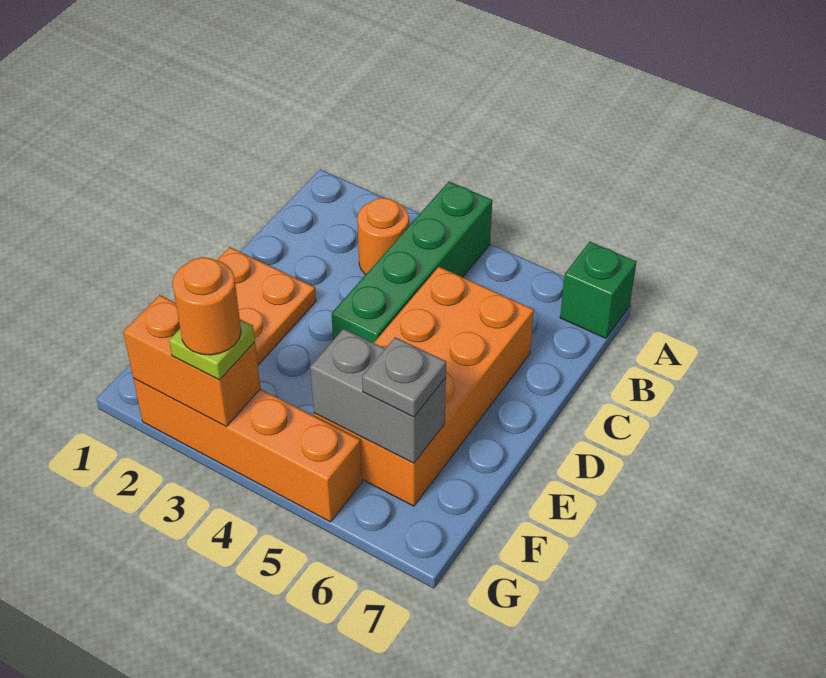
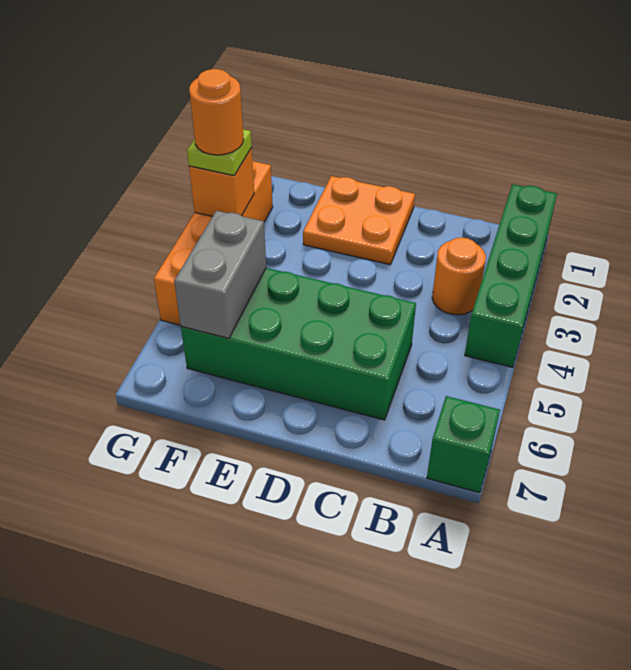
green brick A4:D4 level 1 -> green brick A1:A4 level 1
orange brick C5:F6 level 1 -> green brick C5:F6 level 1
grey plate F6 level 3 -> none
orange brick G2:G3 level 2 -> orange brick G3 level 2

